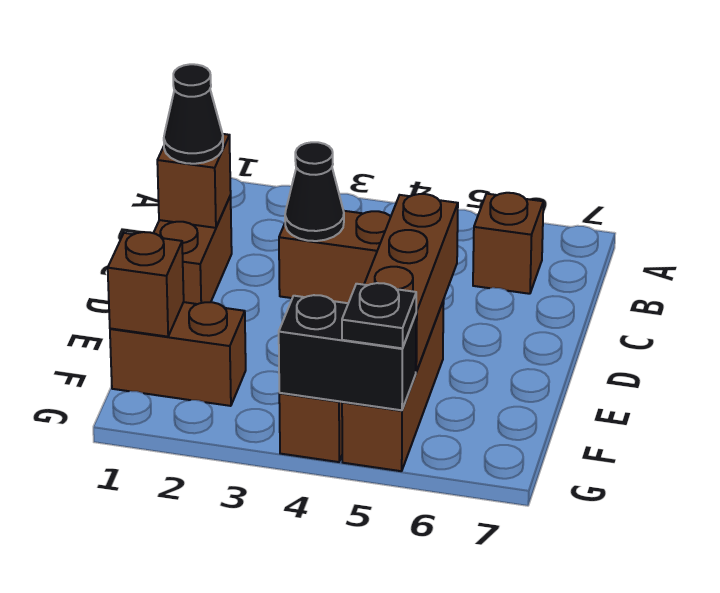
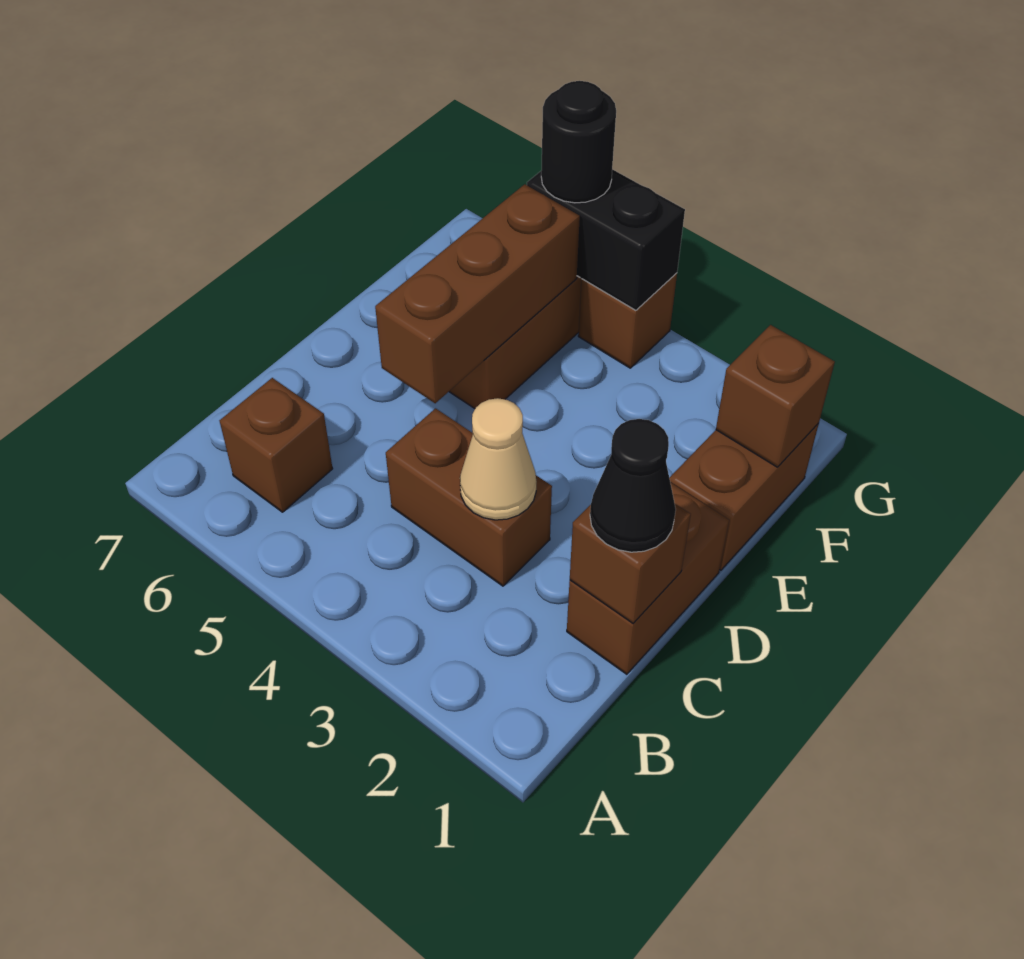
black cone C3 level 2 -> tan cone C3 level 2
brown brick F1:F2 level 1 -> brown brick E1:F1 level 1
black plate G5 level 3 -> black round brick G5 level 3

